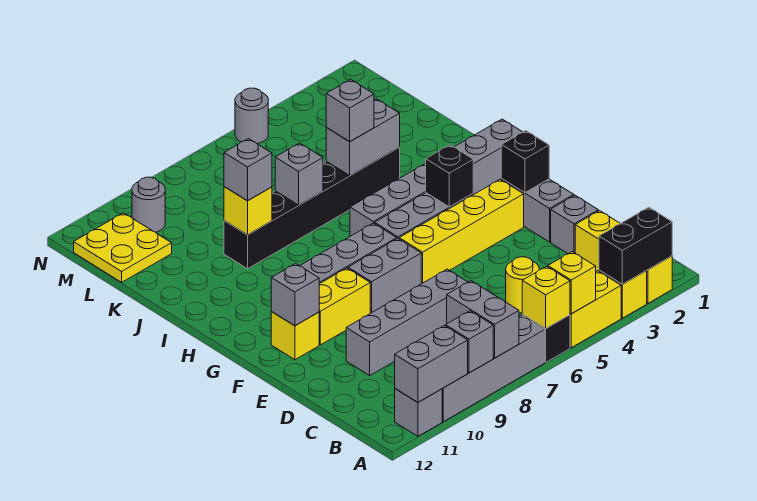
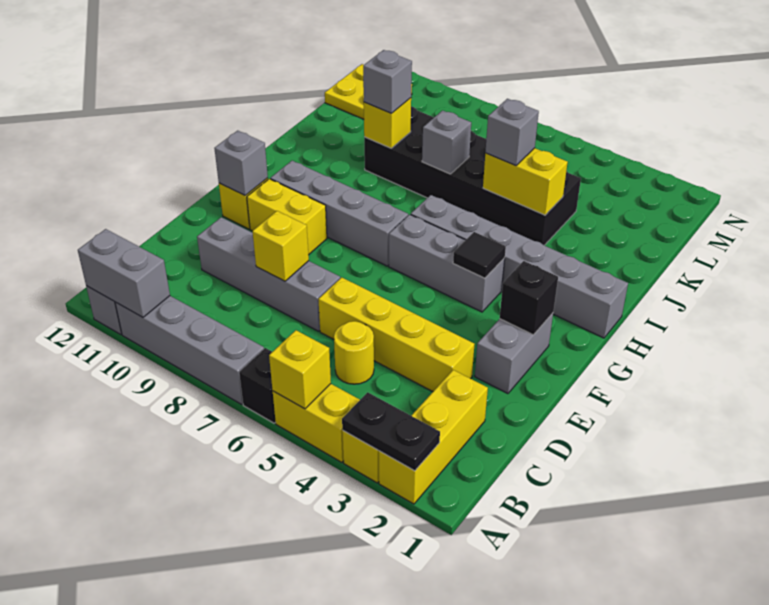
black brick A2:A3 level 2 -> black plate A2:A3 level 2
yellow brick A6 level 2 -> yellow brick D8 level 2
grey brick A8:B8 level 2 -> none
grey brick A9 level 2 -> none
grey brick D2 level 1 -> none
yellow brick F3:F6 level 1 -> yellow brick D3:D6 level 1
grey brick F7:F8 level 1 -> none
black brick G4 level 2 -> black tile G4 level 2
black brick J4:J9 level 1 -> black brick J4:K9 level 1
grey brick J4:J5 level 2 -> yellow brick J4:J5 level 2
grey round brick M10 level 1 -> none
grey round brick N5 level 1 -> none

